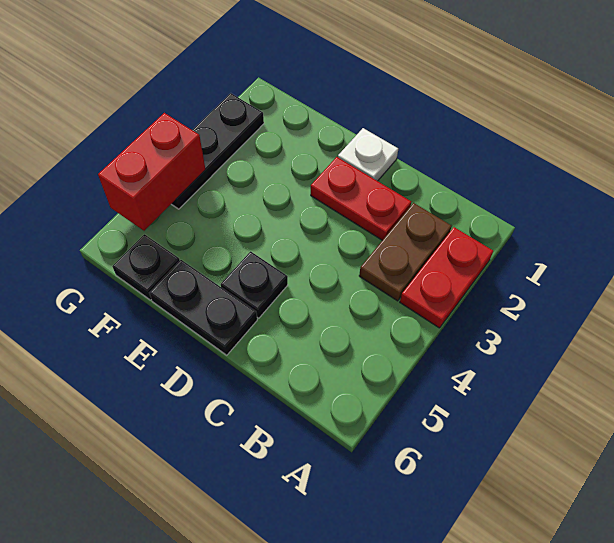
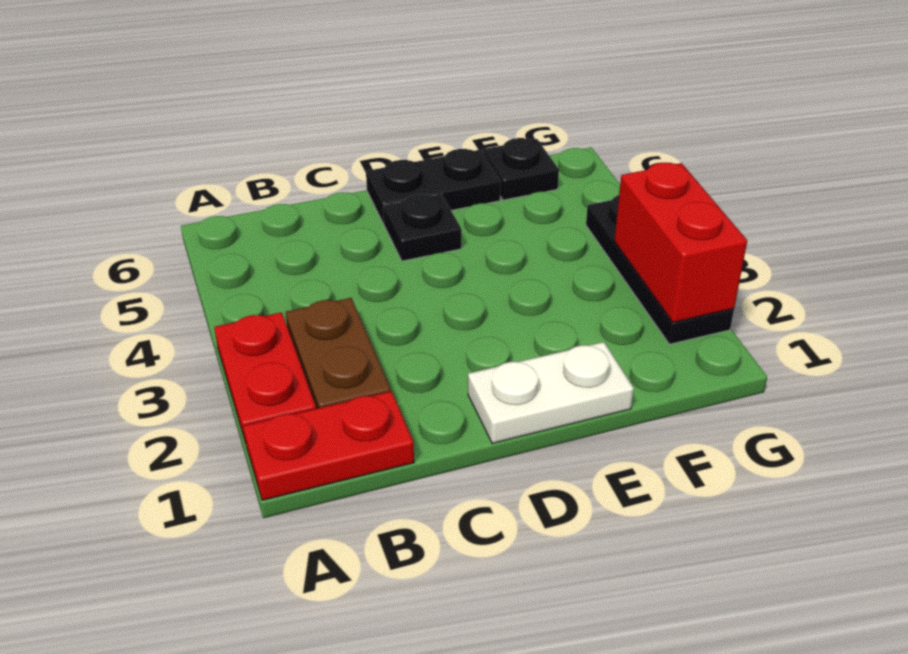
red plate C2:D2 level 1 -> red plate A1:B1 level 1
white plate D1 level 1 -> white plate D1:E1 level 1
red brick G4:G5 level 2 -> red brick G2:G3 level 2

